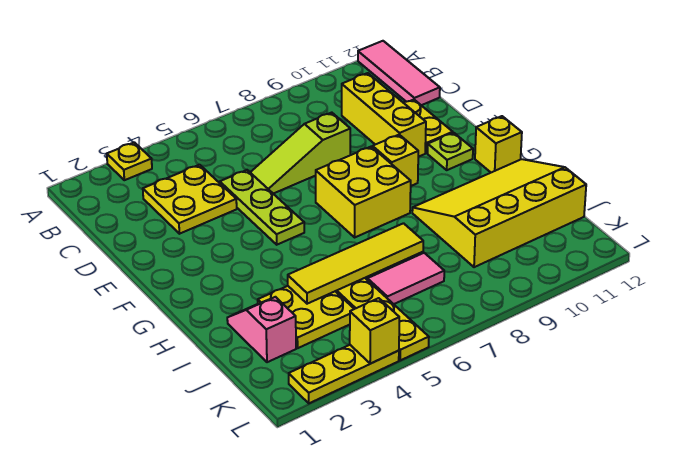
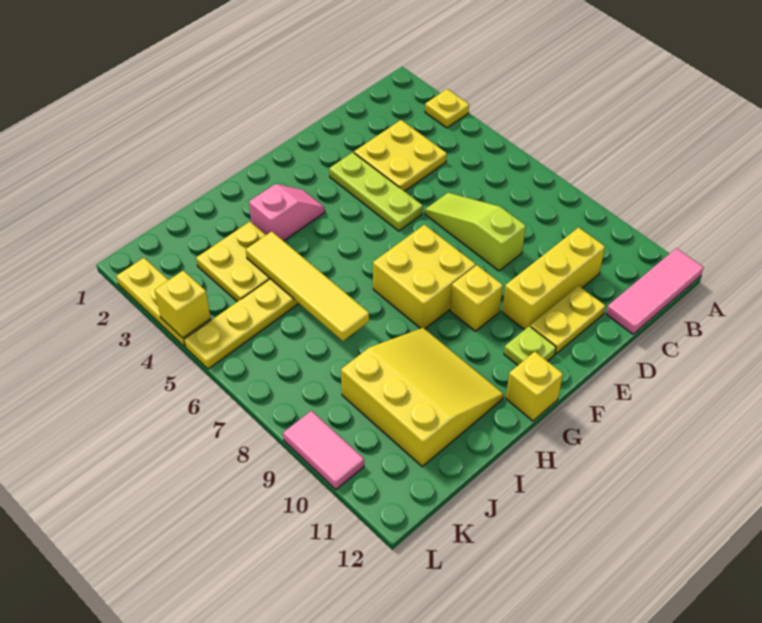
lime plate D5:F5 level 1 -> lime plate E3:E5 level 1
yellow slope H9:J12 level 1 top J -> yellow slope H9:J11 level 1 top J
pink slope I2:J2 level 1 top J -> pink slope G3:H3 level 1 top H
pink tile J6:J7 level 1 -> pink tile L9:L10 level 1

